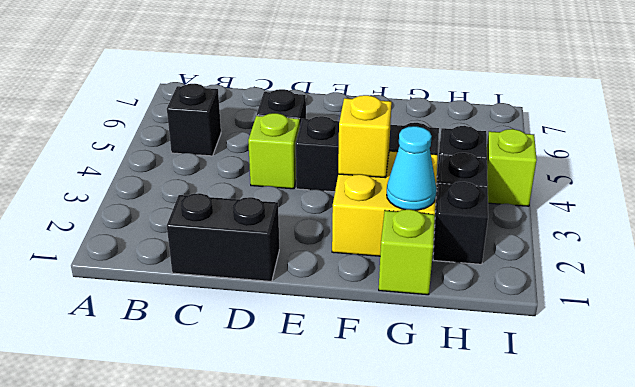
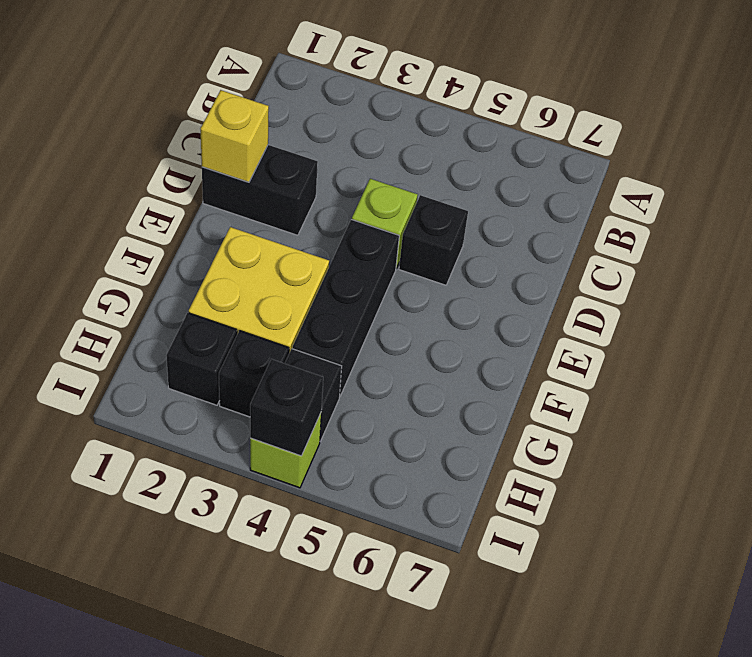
black brick B5 level 1 -> black brick I4 level 2
black brick C1:D1 level 1 -> black brick D1:D2 level 1
yellow brick F3 level 2 -> yellow brick D1 level 2
lime brick G1 level 1 -> none
cyan cone G2 level 2 -> none

